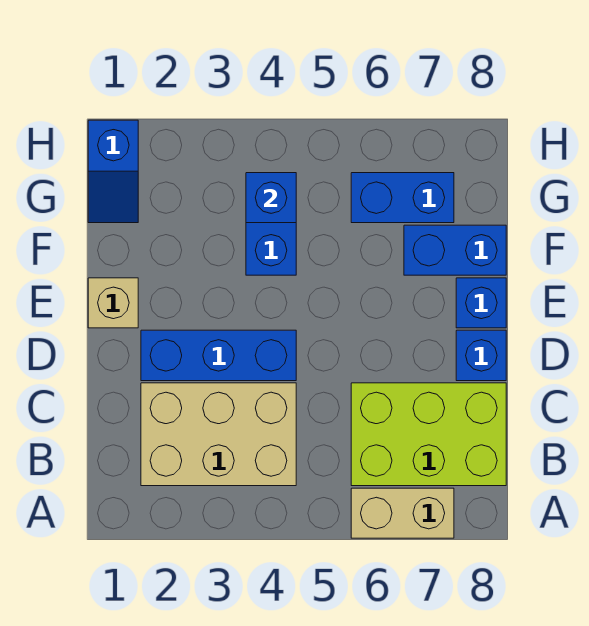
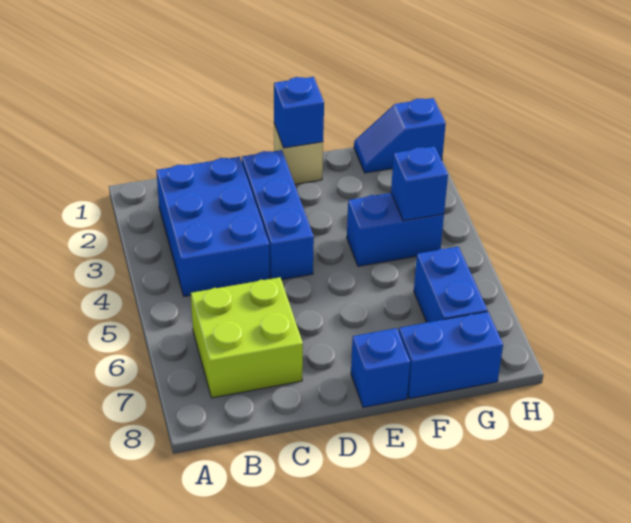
tan brick A6:A7 level 1 -> none
tan brick B2:C4 level 1 -> blue brick B2:C4 level 1
lime brick B6:C8 level 1 -> lime brick B6:C7 level 1
blue brick D8 level 1 -> blue brick E1 level 2
blue brick F7:F8 level 1 -> blue brick F8:G8 level 1

